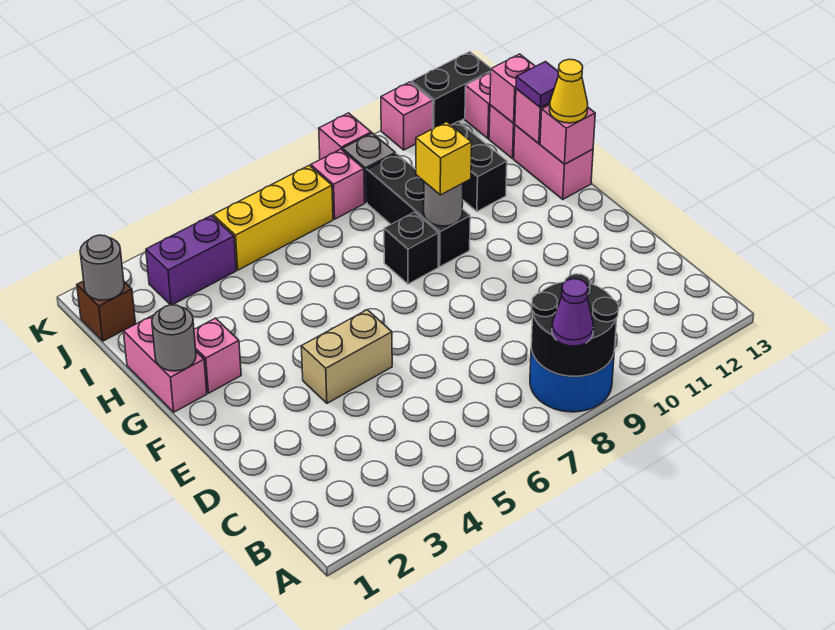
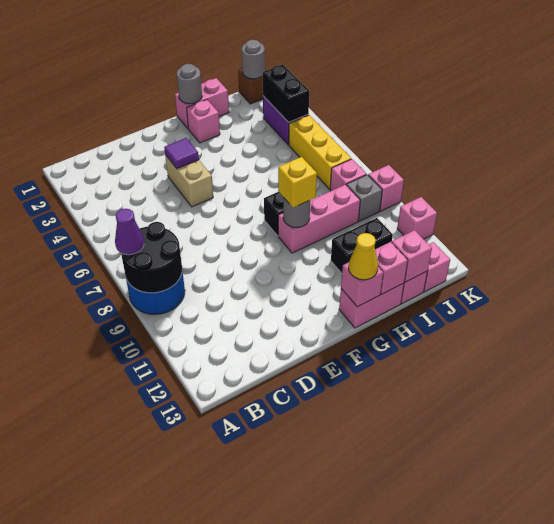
black brick G9:I9 level 1 -> pink brick G9:I9 level 1
purple tile H13 level 3 -> purple tile E4 level 2
black brick K12:K13 level 1 -> black brick J3:J4 level 2

